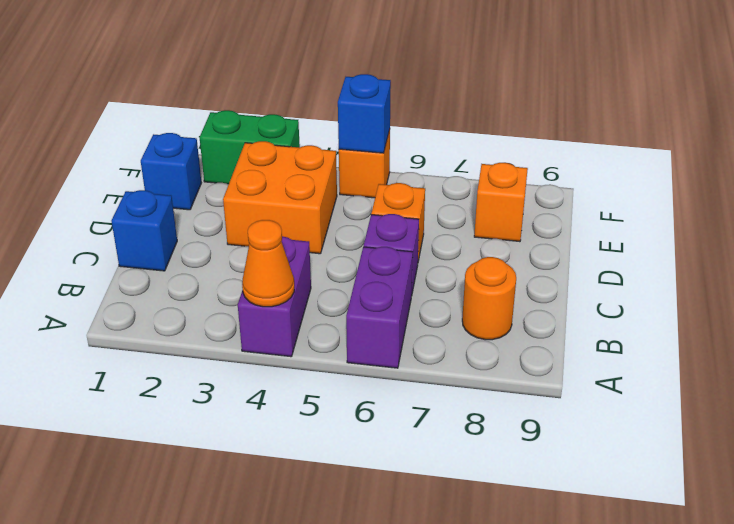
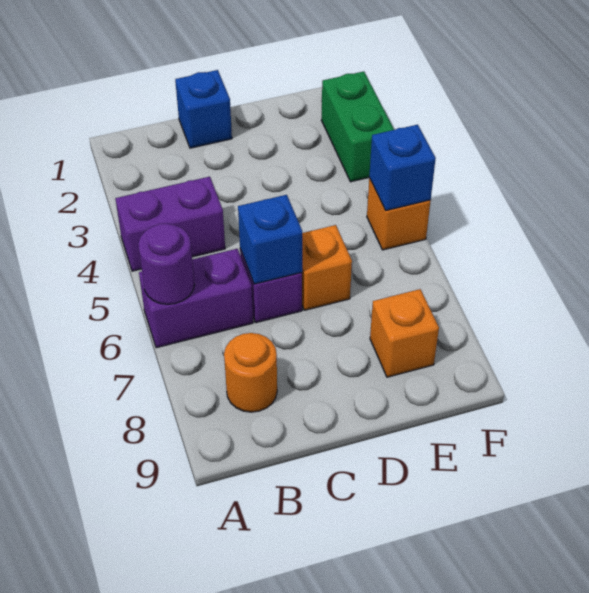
orange cone A4 level 2 -> none
none -> purple round brick A6 level 2
orange brick D3:E4 level 1 -> none
blue brick E1 level 1 -> blue brick C6 level 2

